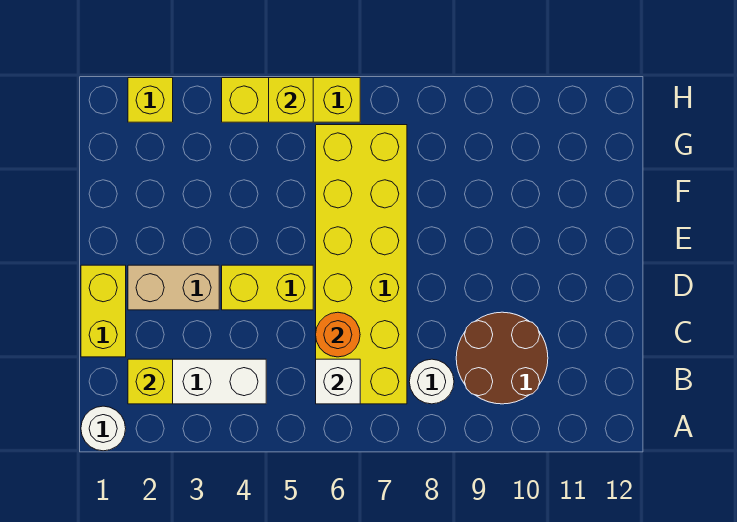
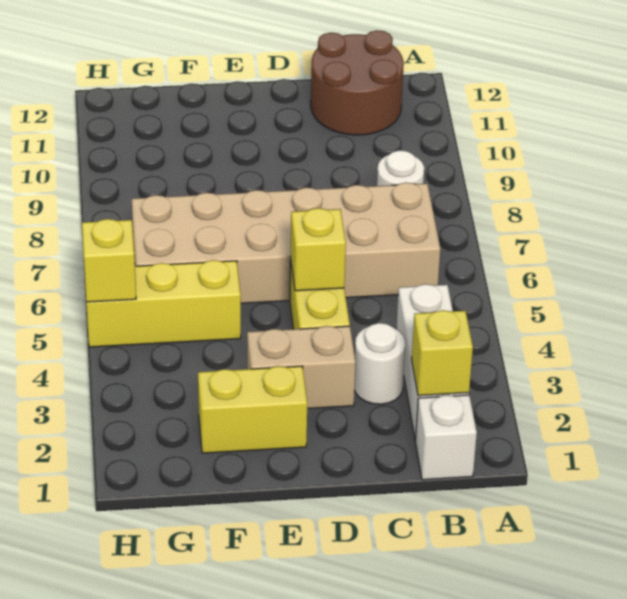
white round brick A1 level 1 -> white round brick C3 level 1
yellow brick B6:G7 level 1 -> tan brick B6:G7 level 1
white brick B6 level 2 -> white brick B1 level 1
brown round brick B9:C10 level 1 -> brown round brick B11:C12 level 1
yellow brick C1:D1 level 1 -> yellow brick E2:F2 level 1
orange round brick C6 level 2 -> none
tan brick D2:D3 level 1 -> tan brick D3:E3 level 1
yellow brick H2 level 1 -> yellow brick D5 level 2
yellow brick H4:H6 level 1 -> yellow brick F5:H5 level 1

